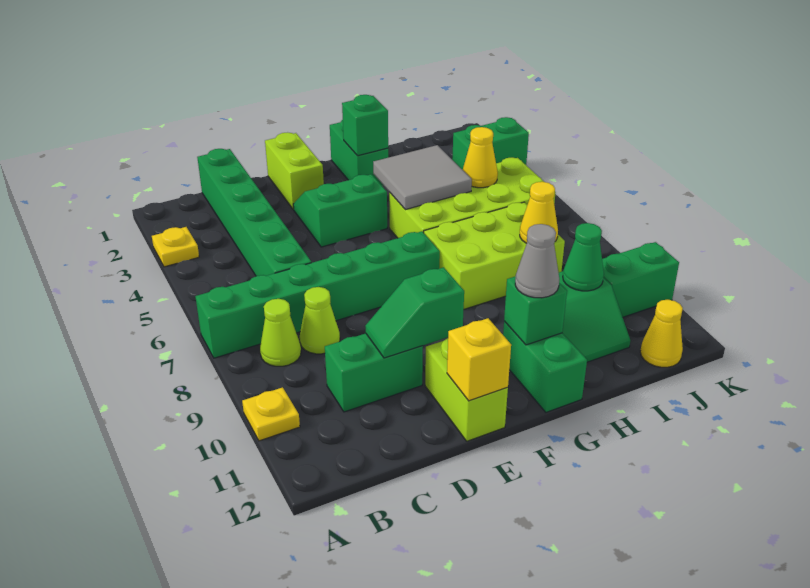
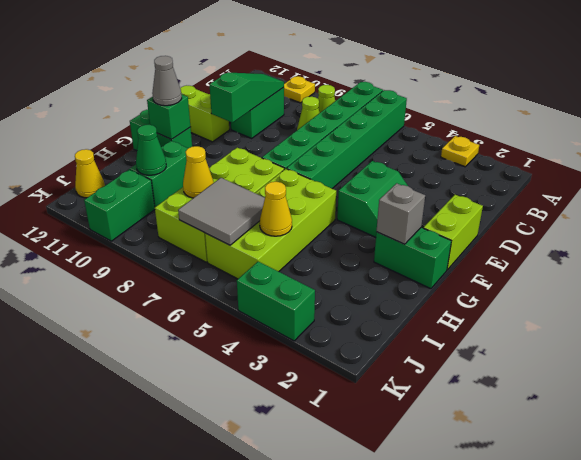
green brick C1:C6 level 1 -> green brick A6:F6 level 1
green slope D10:E10 level 2 top E -> green slope C10:E10 level 2 top E
lime brick E1:E2 level 1 -> lime brick E1:F1 level 1
yellow brick E12 level 2 -> none
green brick G2 level 2 -> grey brick G2 level 2
grey tile G4:H5 level 2 -> grey tile I6:J7 level 2
lime brick G7:I8 level 1 -> lime brick G7:J8 level 1
green brick J3:K3 level 1 -> green brick K3:K4 level 1

